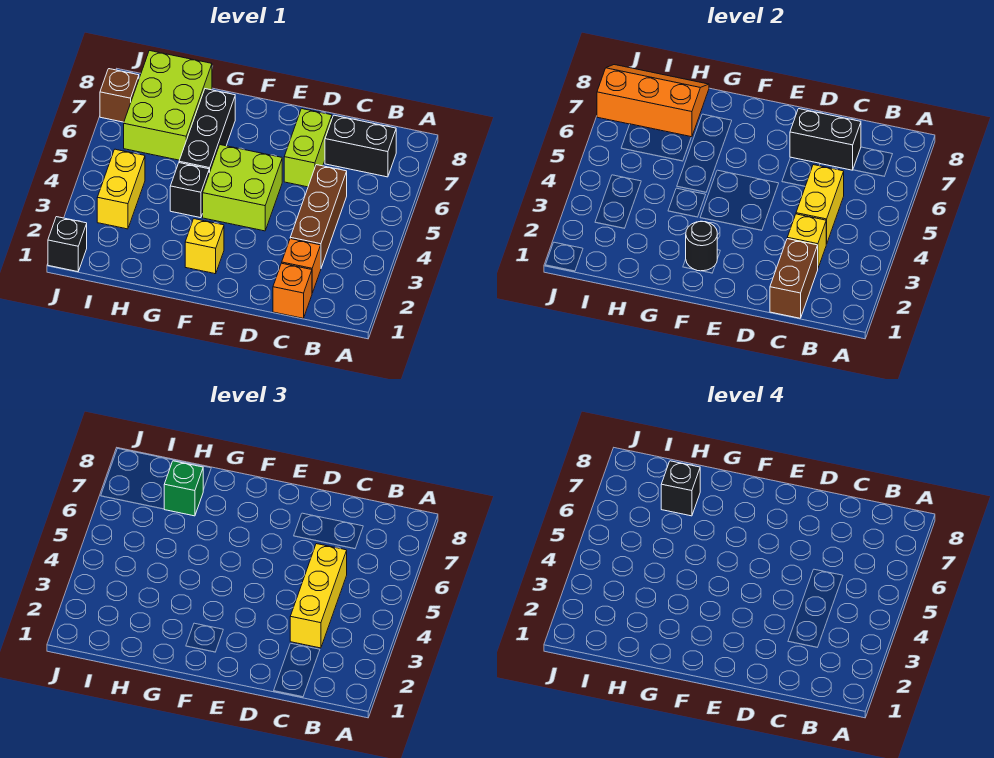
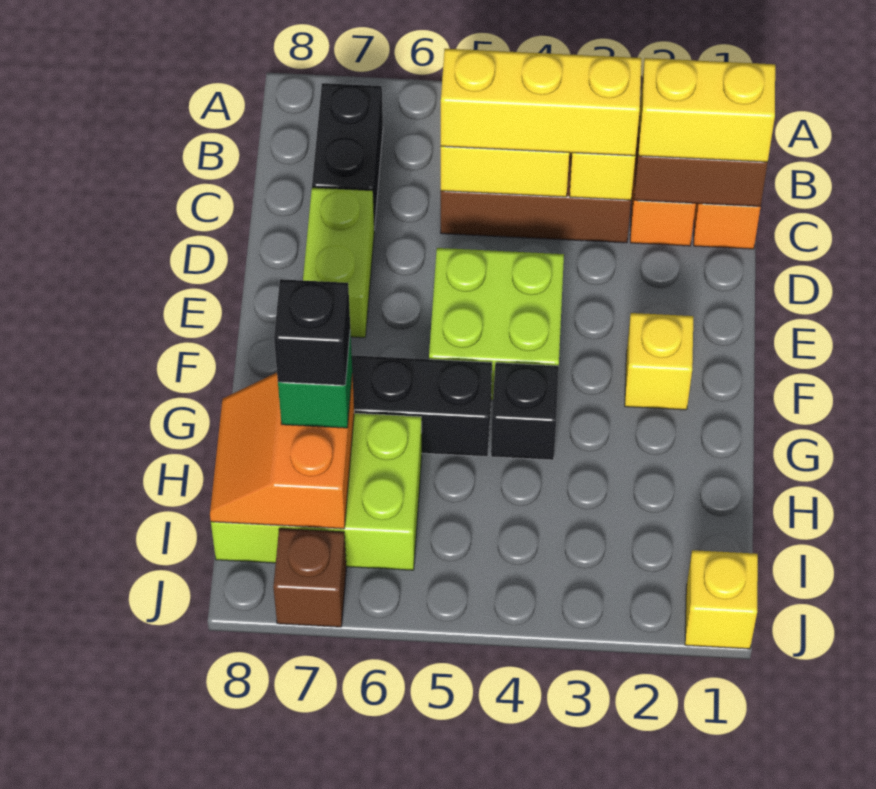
black brick C7:D7 level 2 -> none
lime brick D6:D7 level 1 -> lime brick D7:E7 level 1
black round brick F2 level 2 -> none
orange slope H7:J8 level 2 top 7 -> orange slope H7:I8 level 2 top 7
yellow brick I3:I4 level 1 -> yellow brick C1:C2 level 3
black brick J1 level 1 -> yellow brick J1 level 1

